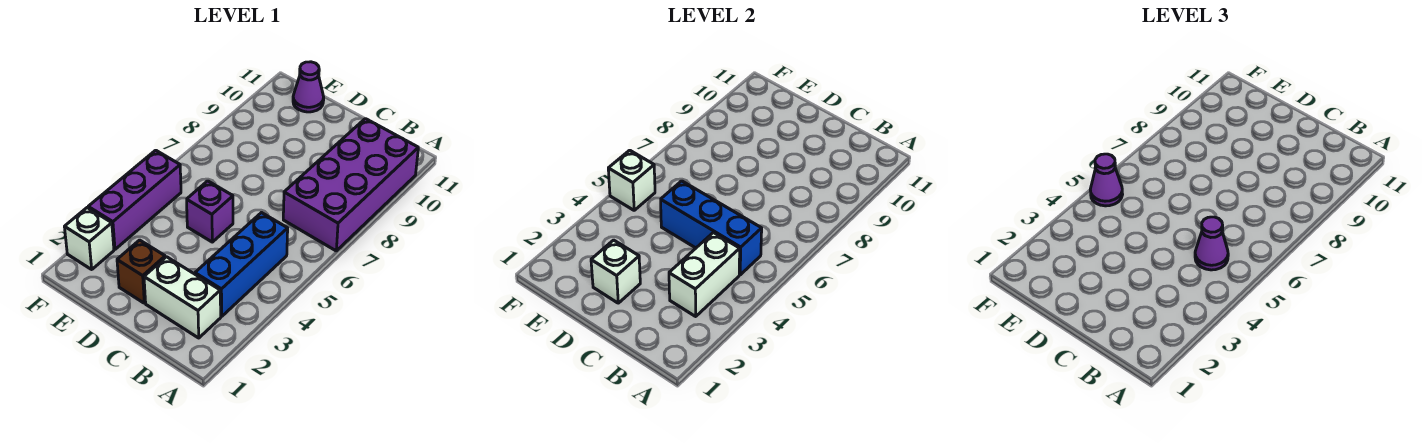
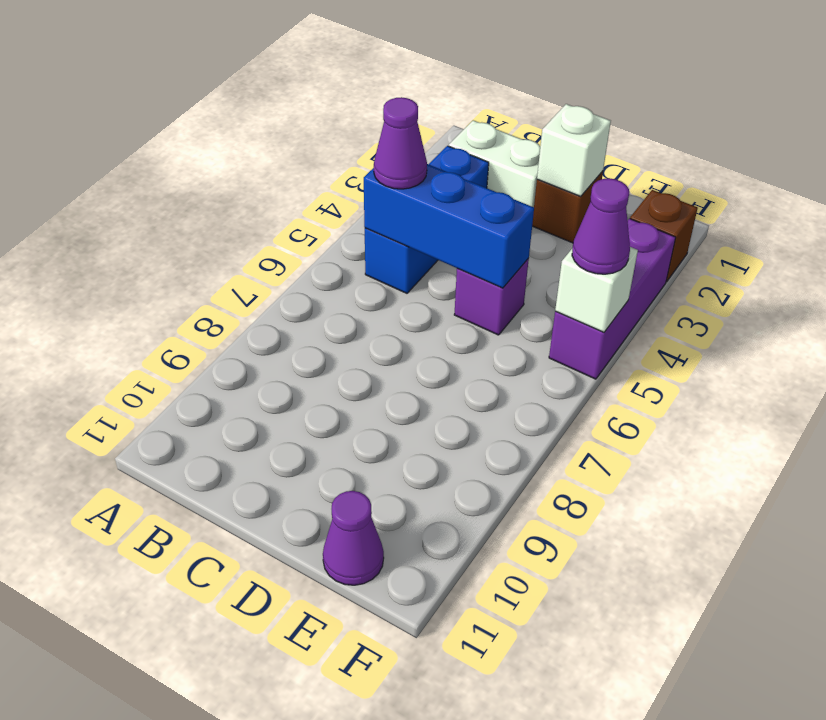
purple brick A7:B10 level 1 -> none
white brick B3:B4 level 2 -> none
white brick F2 level 1 -> brown brick F2 level 1

